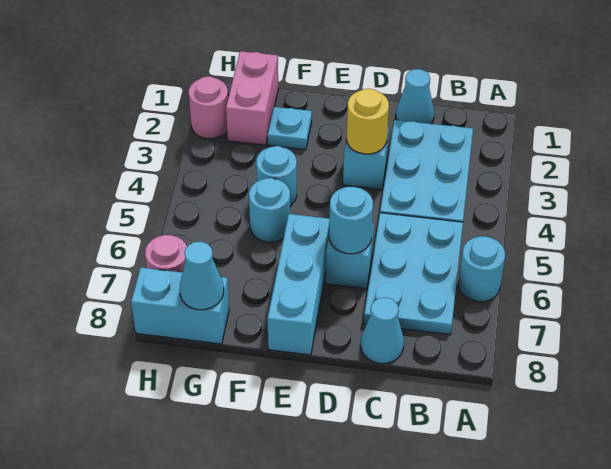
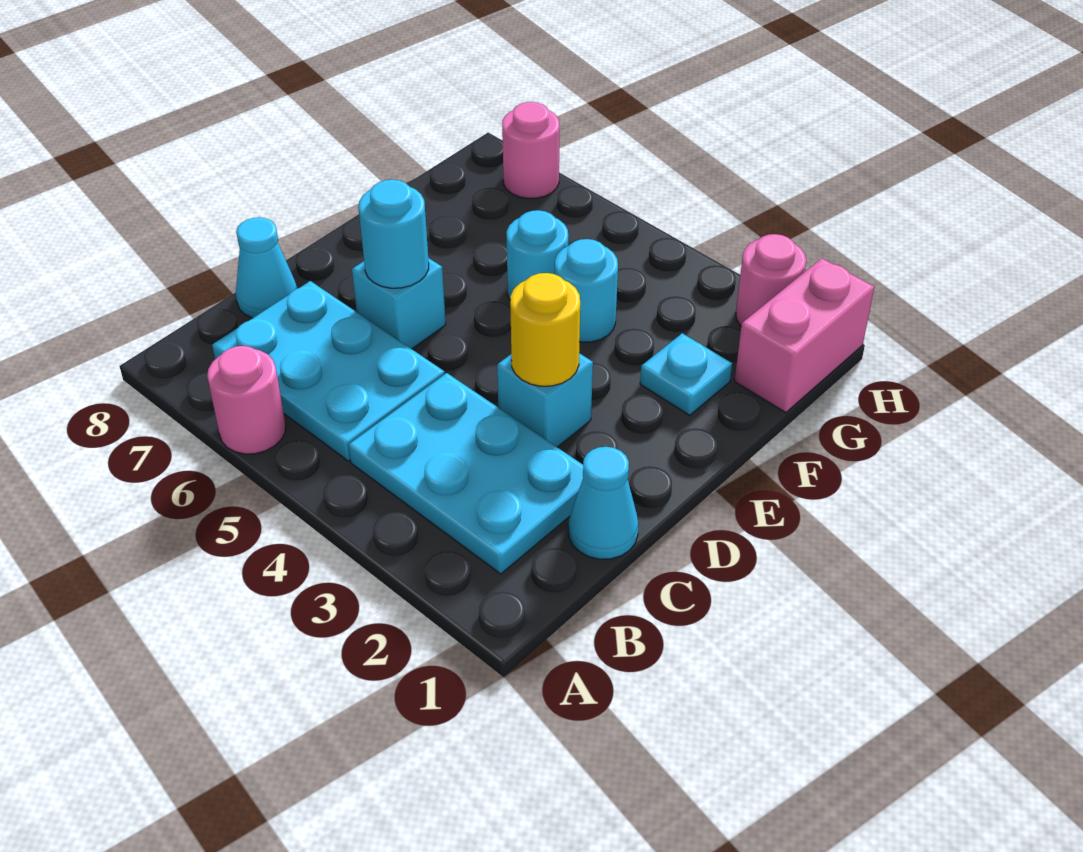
cyan round brick A6 level 1 -> pink round brick A6 level 1
cyan brick E6:E8 level 1 -> none
pink brick G1:G2 level 1 -> pink brick G1:H1 level 1
cyan brick G8:H8 level 1 -> none
cyan cone G8 level 2 -> none

